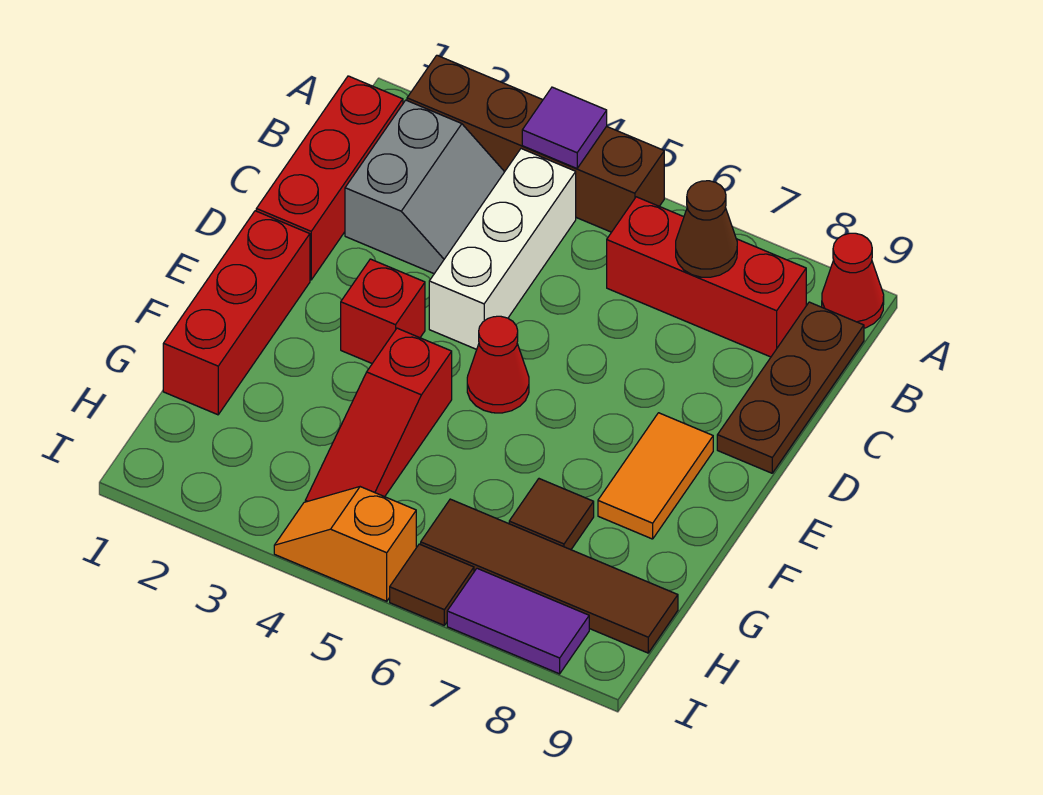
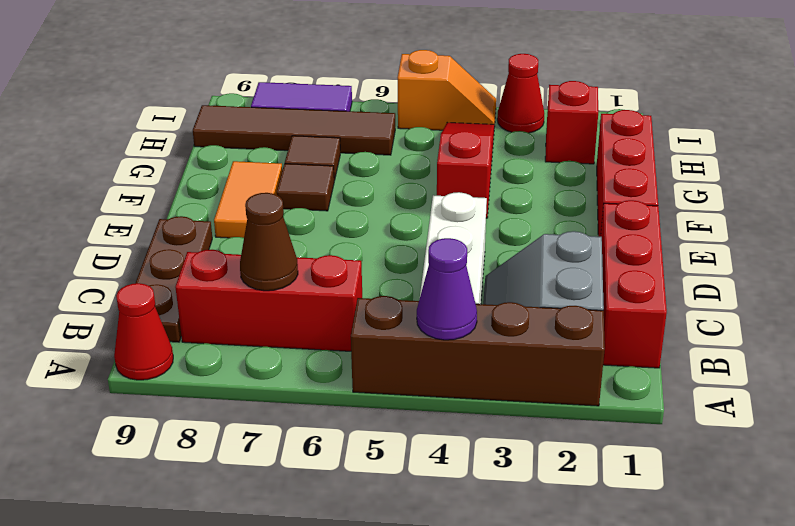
purple tile A4 level 2 -> purple cone A4 level 2
red brick E3 level 1 -> red brick H2 level 1
red cone E5 level 1 -> red cone I3 level 1
brown tile I6 level 1 -> brown tile F7 level 1

